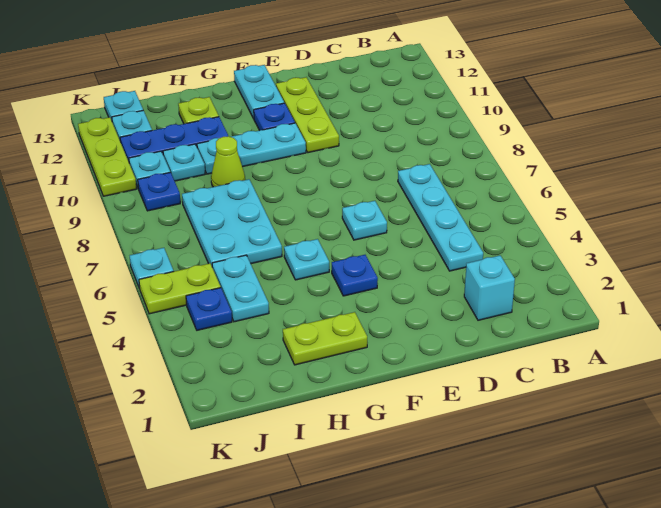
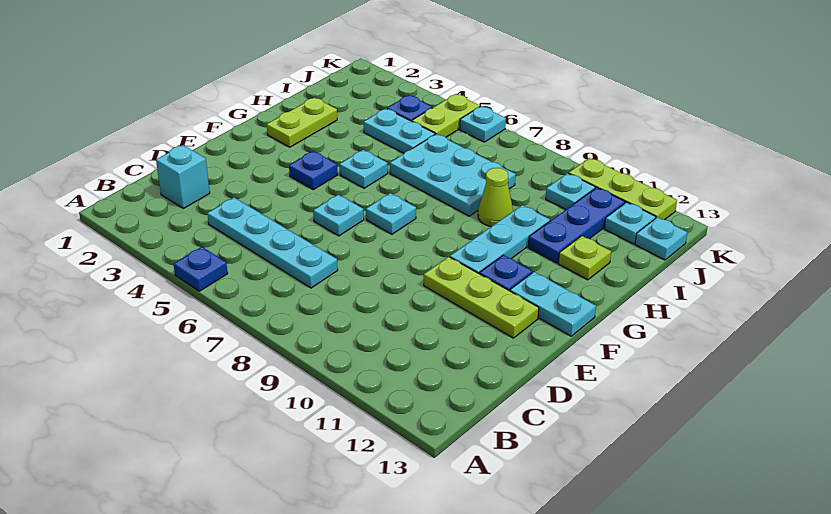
cyan plate I10 level 1 -> cyan plate F7 level 1
blue plate J9 level 1 -> blue plate A5 level 1

